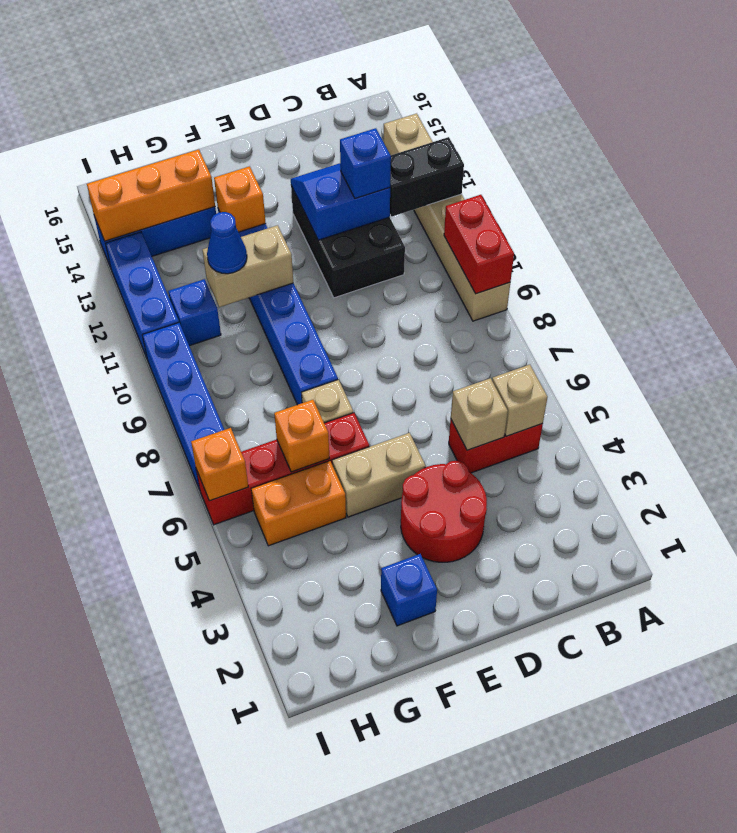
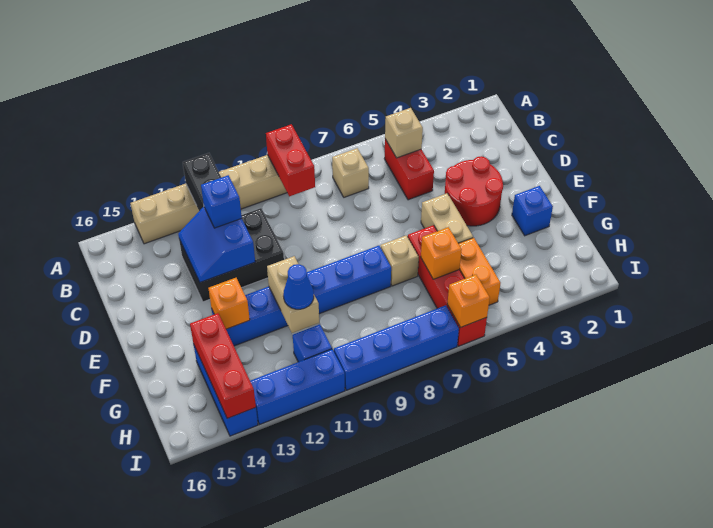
red brick A9:A10 level 2 -> red brick A9:B9 level 2
tan brick C5 level 2 -> tan brick B7 level 1
orange brick G14:I14 level 2 -> red brick G14:I14 level 2

